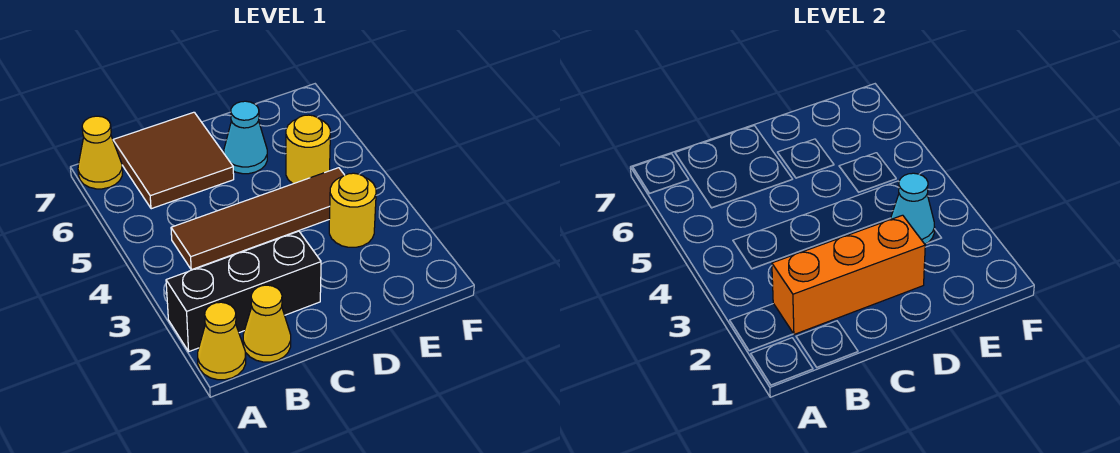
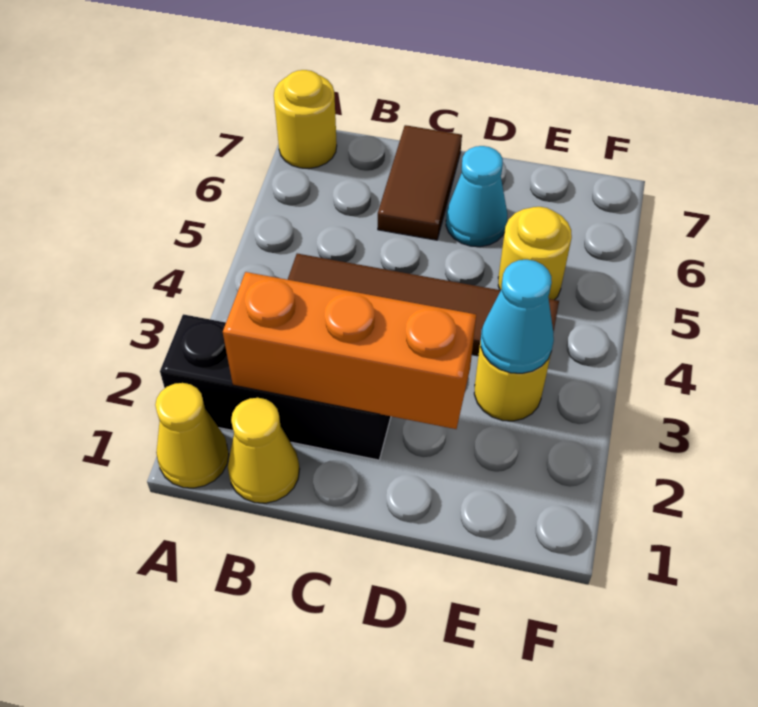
yellow cone A7 level 1 -> yellow round brick A7 level 1
brown tile B6:C7 level 1 -> brown tile C6:C7 level 1

